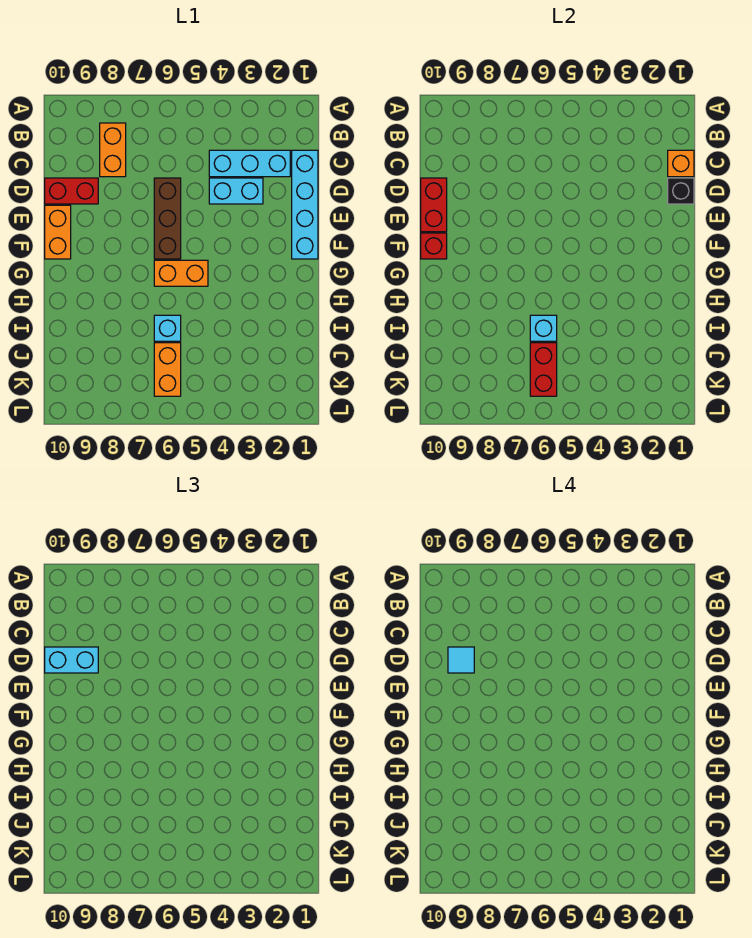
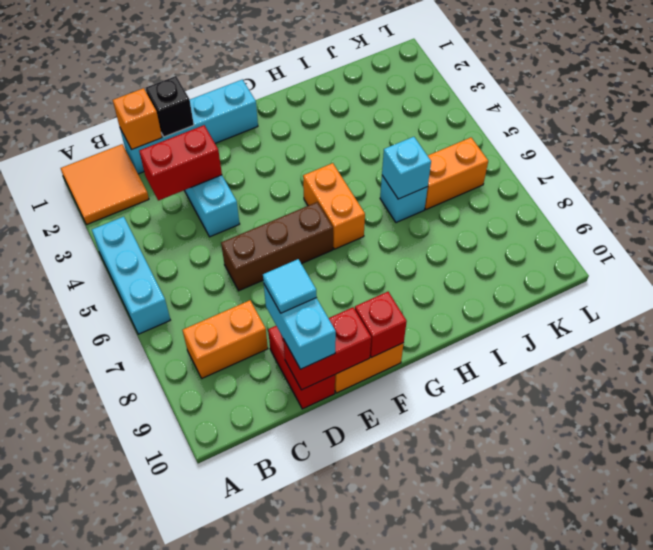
none -> orange tile A1:B2 level 1
cyan brick C2:C4 level 1 -> cyan brick A4:A6 level 1
red brick J6:K6 level 2 -> red brick C3:D3 level 2

